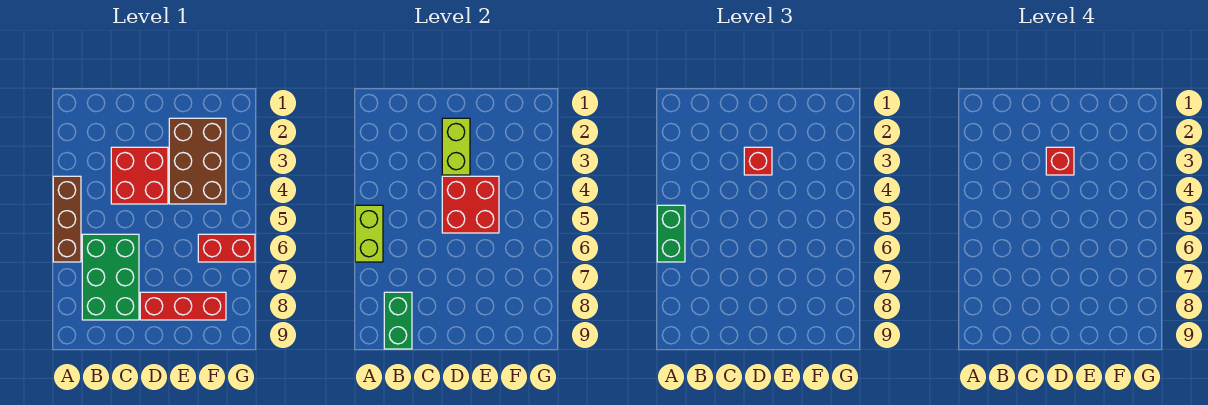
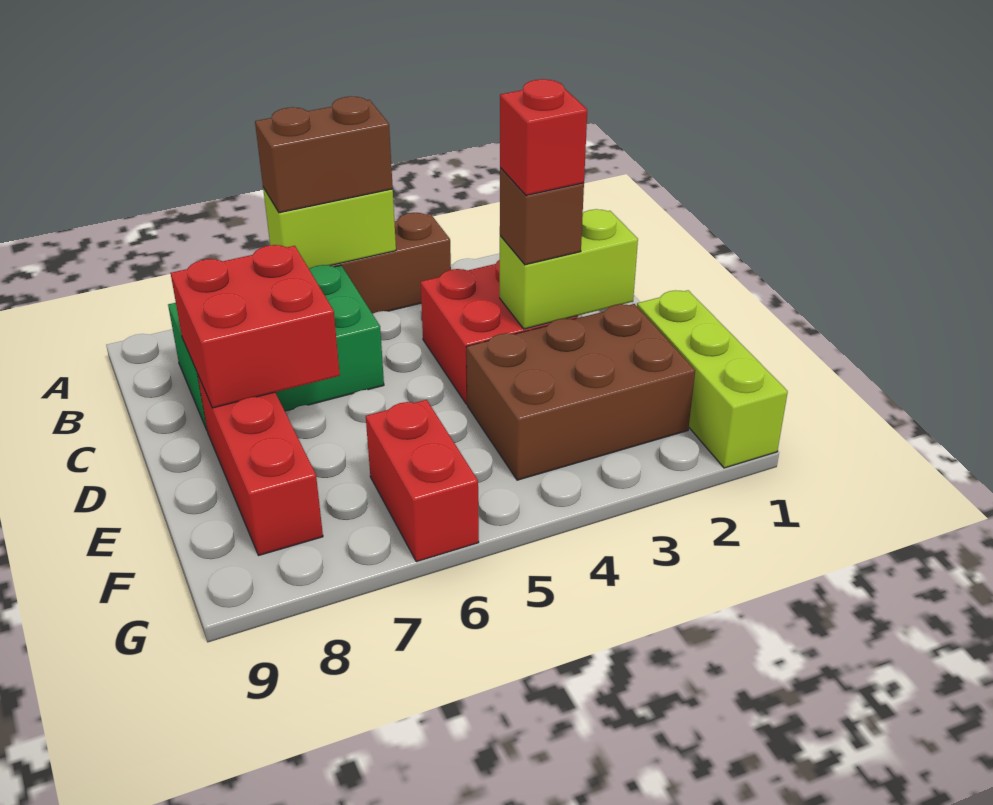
green brick A5:A6 level 3 -> brown brick A5:A6 level 3
green brick B8:B9 level 2 -> none
red brick D3 level 3 -> brown brick D3 level 3
red brick D4:E5 level 2 -> red brick C7:D8 level 2
none -> lime brick E1:G1 level 1

